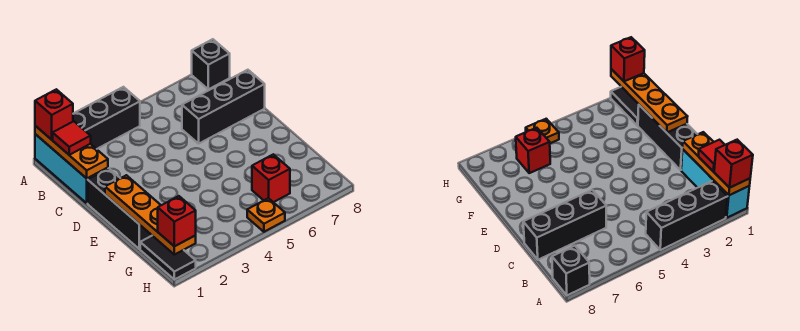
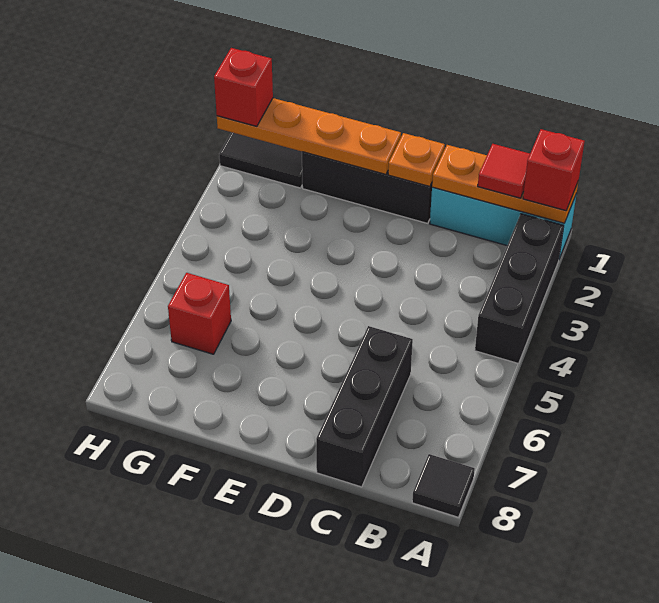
black brick A8 level 1 -> black tile A8 level 1
orange plate H5 level 1 -> orange plate D1 level 2

